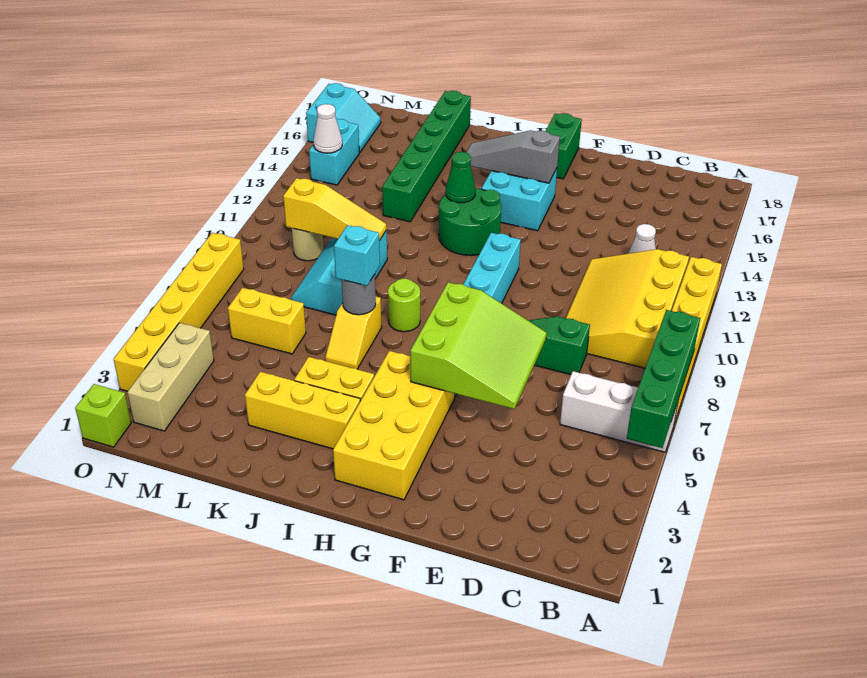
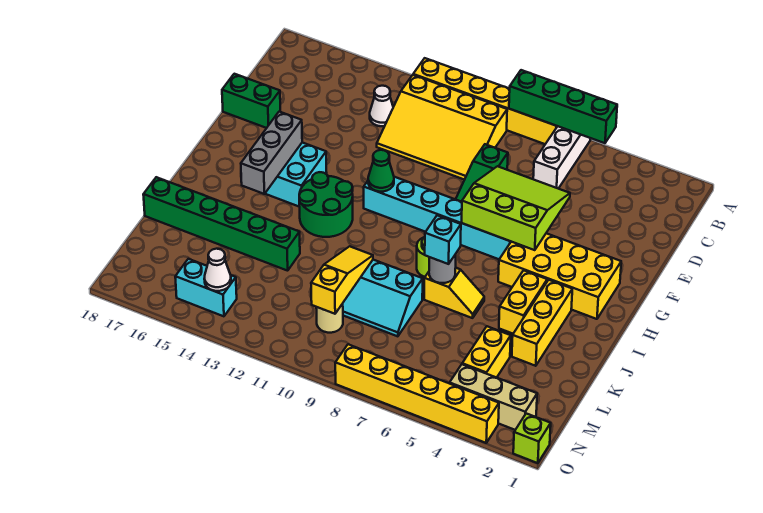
grey slope G15:I15 level 2 top G -> grey brick G15:I15 level 2
green brick G17:G18 level 1 -> green brick E17:E18 level 1
green cone I13 level 2 -> green cone G11 level 2
yellow brick L6:M6 level 1 -> yellow brick L4:M4 level 1
cyan slope N16:O17 level 1 top O -> none

